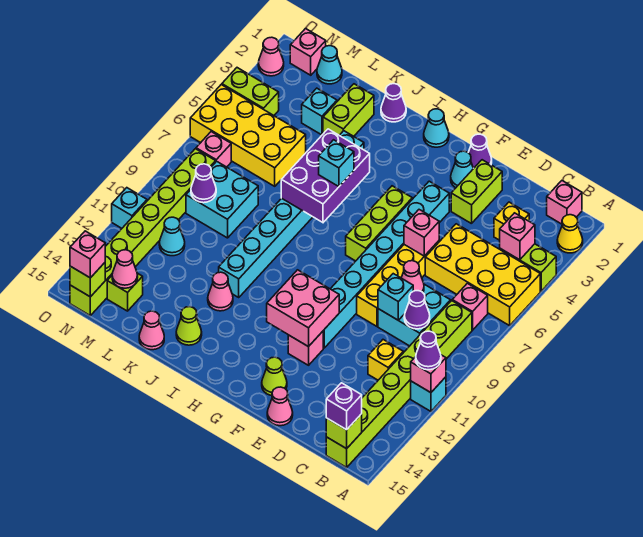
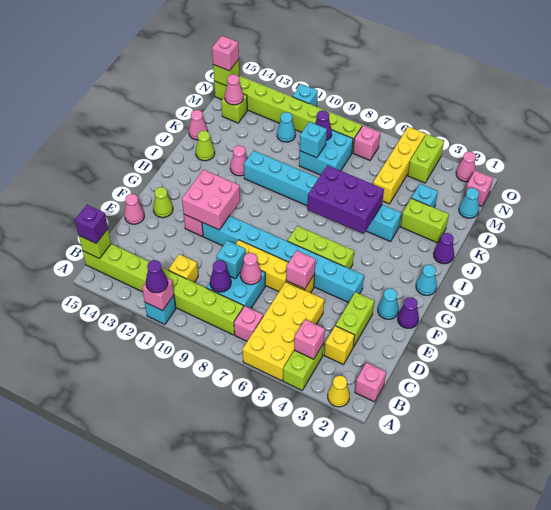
lime brick E2:E3 level 1 -> lime brick D3:E3 level 1
cyan brick I6 level 3 -> cyan brick L9 level 2
yellow brick L5:O6 level 1 -> yellow brick L5:O5 level 1

